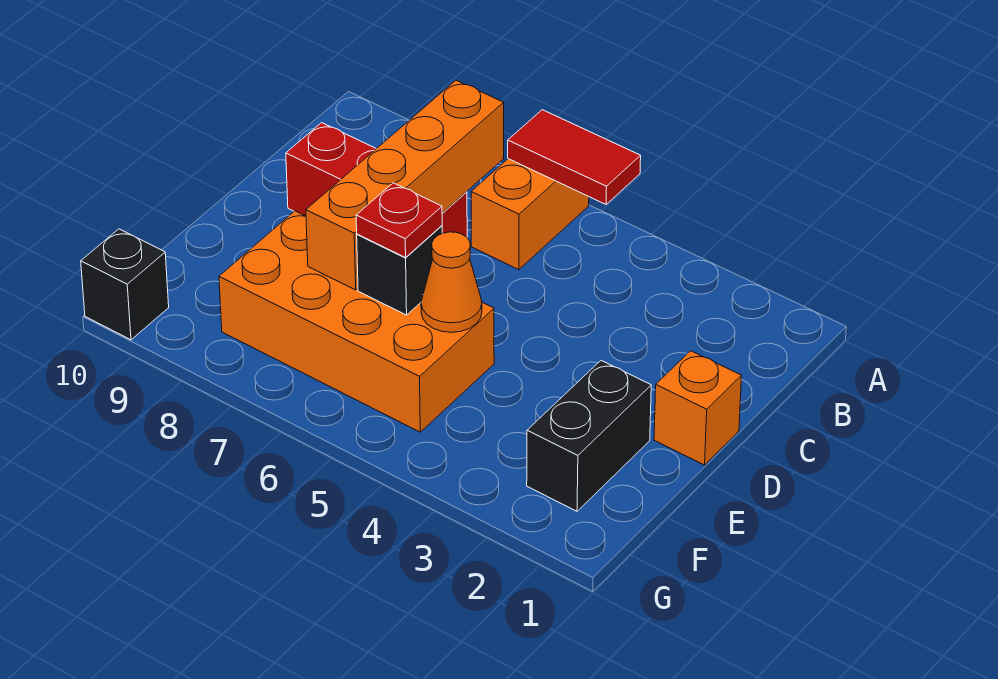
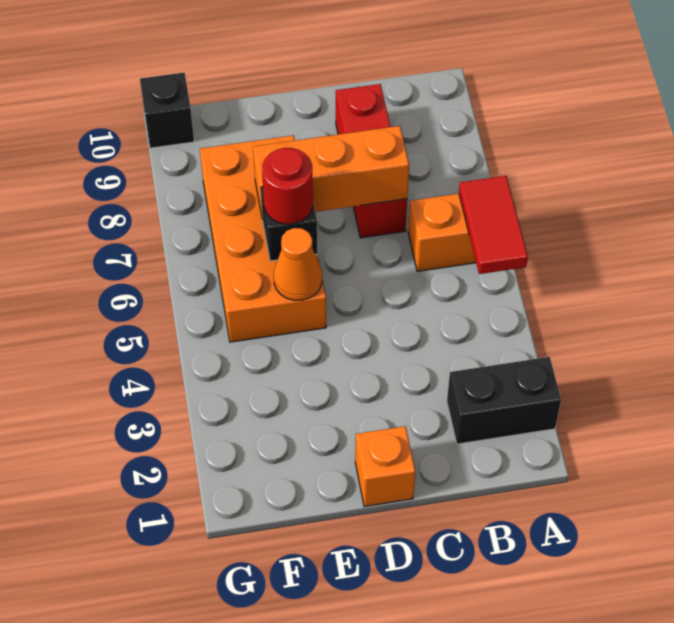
orange brick B7:E7 level 2 -> orange brick C7:E7 level 2
black brick E2:F2 level 1 -> black brick A2:B2 level 1
red plate E6 level 3 -> red round brick E6 level 3

